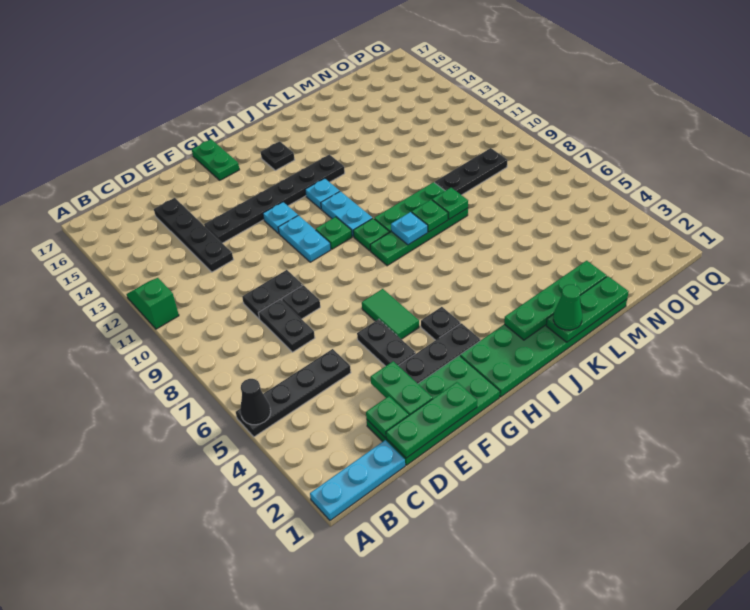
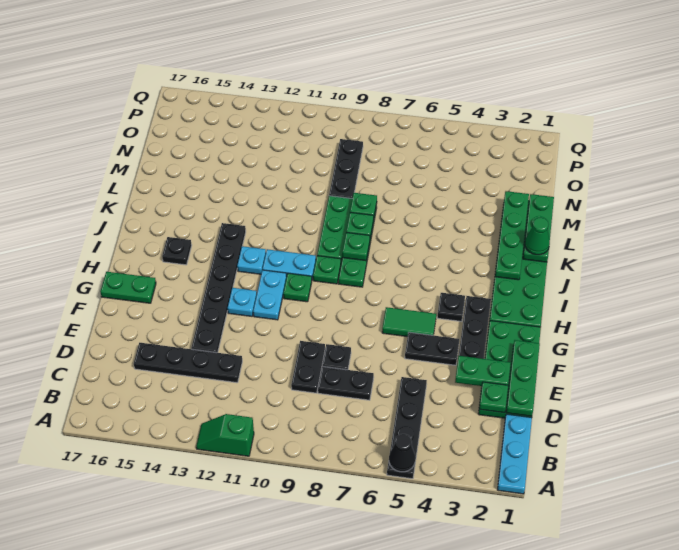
cyan plate G10:G11 level 1 -> cyan plate G11:H11 level 1
cyan plate J8 level 2 -> green plate J8 level 2

